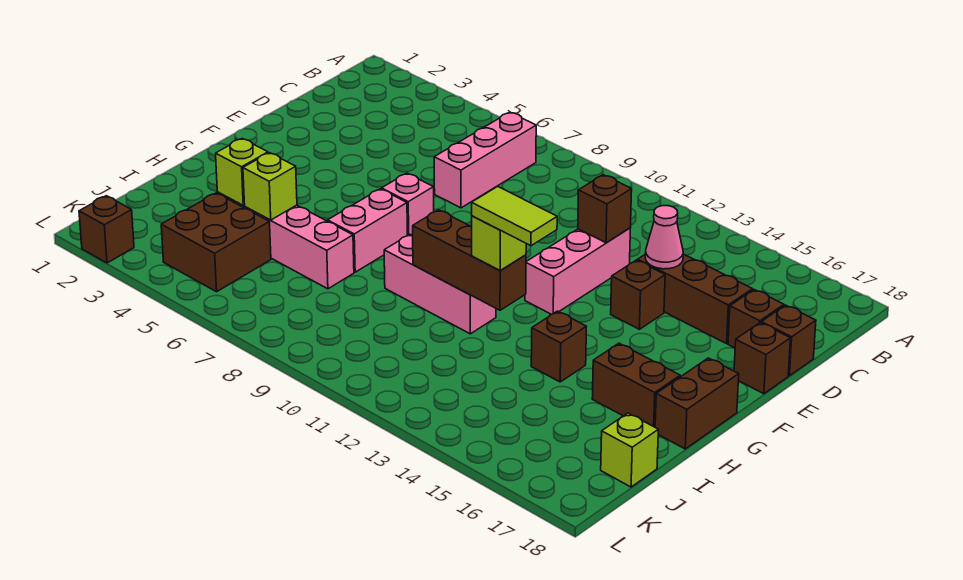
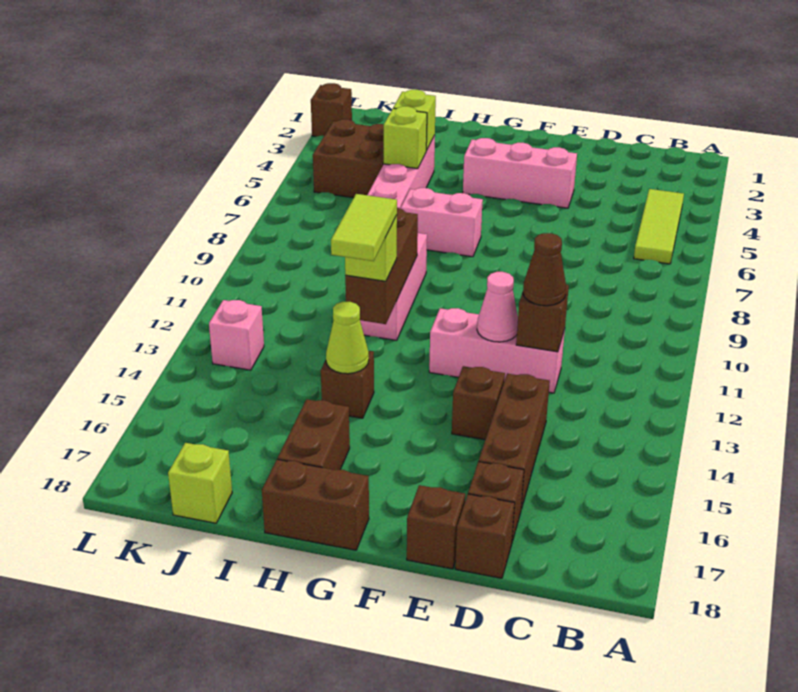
none -> lime tile B4:B6 level 1
pink brick B7:D7 level 1 -> pink brick E4:G4 level 1
none -> brown cone D12 level 3
pink cone D14 level 2 -> pink cone E12 level 2
pink brick F7 level 1 -> pink brick K13 level 1
none -> lime cone H14 level 2

